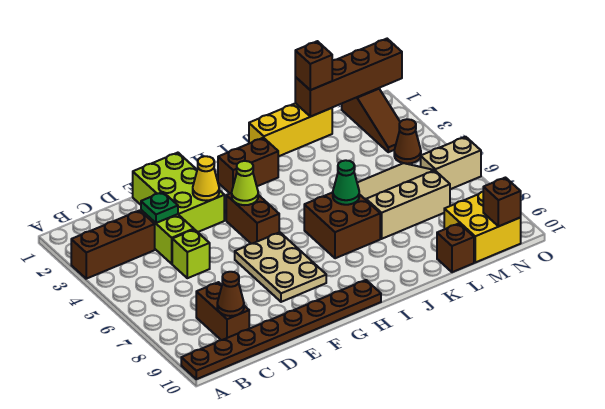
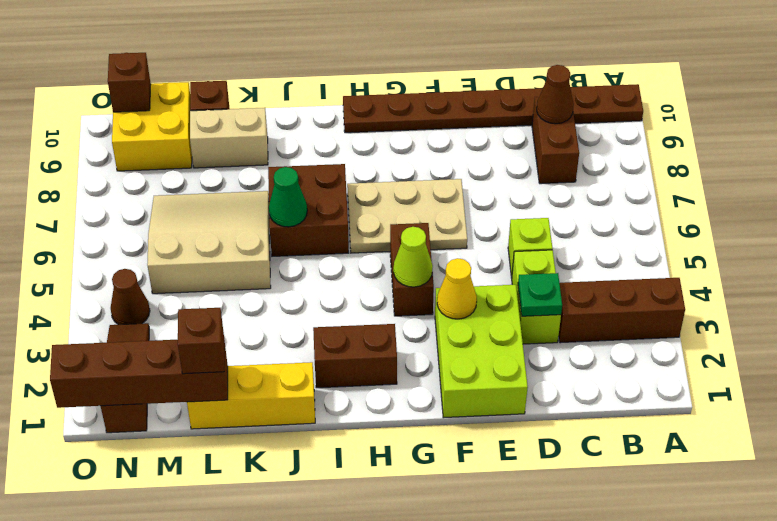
tan plate F6:G8 level 1 -> tan plate F6:H7 level 1
tan slope K5:M7 level 1 top 7 -> tan slope K5:M7 level 1 top 5
tan brick N6:O6 level 1 -> tan brick K9:L9 level 1

